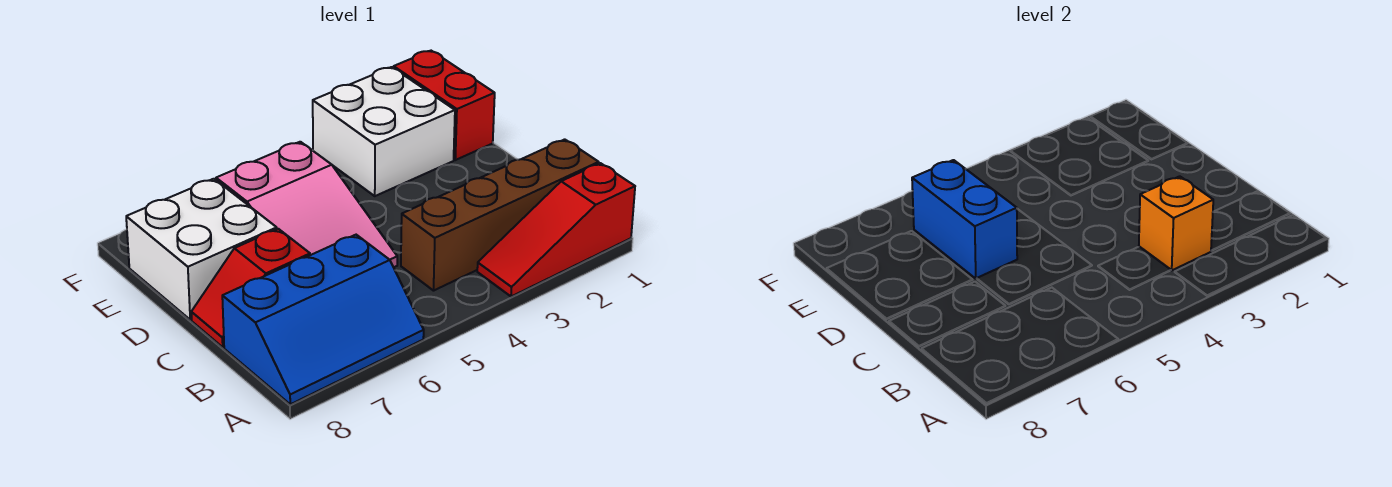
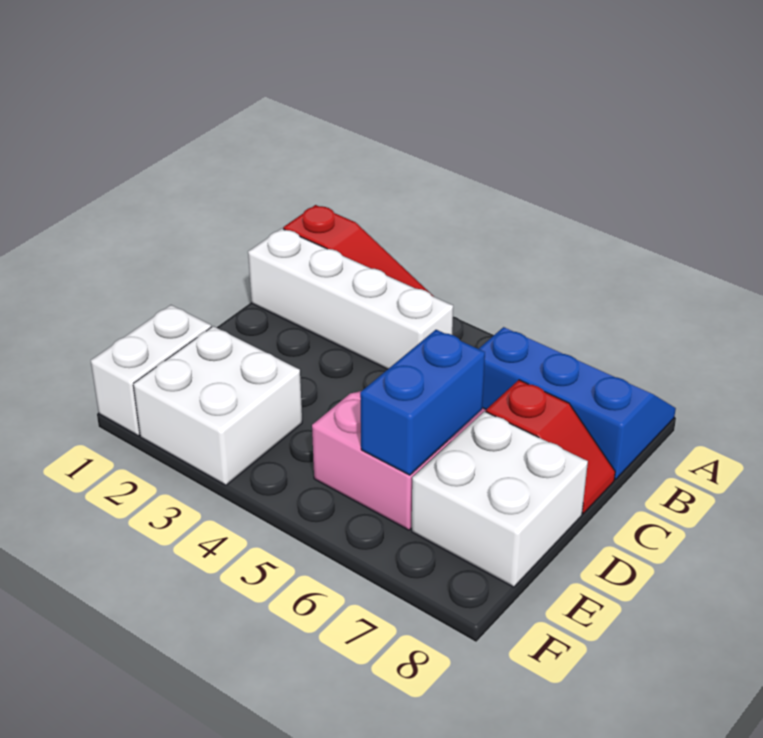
brown brick B1:B4 level 1 -> white brick B1:B4 level 1
orange brick B3 level 2 -> none
red brick E1:F1 level 1 -> white brick E1:F1 level 1

